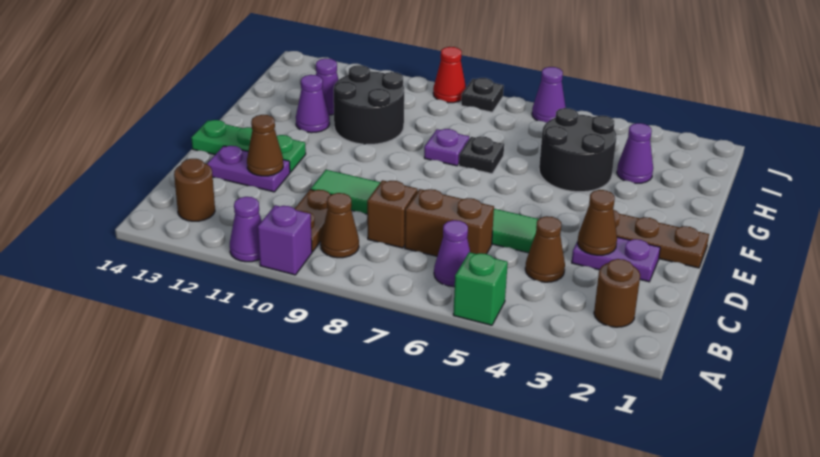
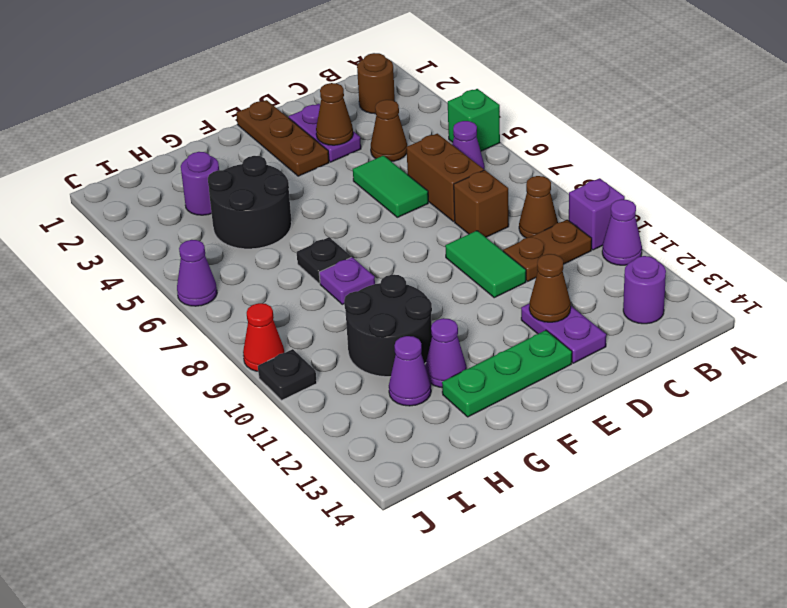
brown round brick B13 level 1 -> purple round brick B13 level 1
green plate E12:E14 level 1 -> green plate E13:G13 level 1
purple cone H3 level 1 -> purple round brick H3 level 1
black plate J8 level 1 -> black plate J10 level 1

